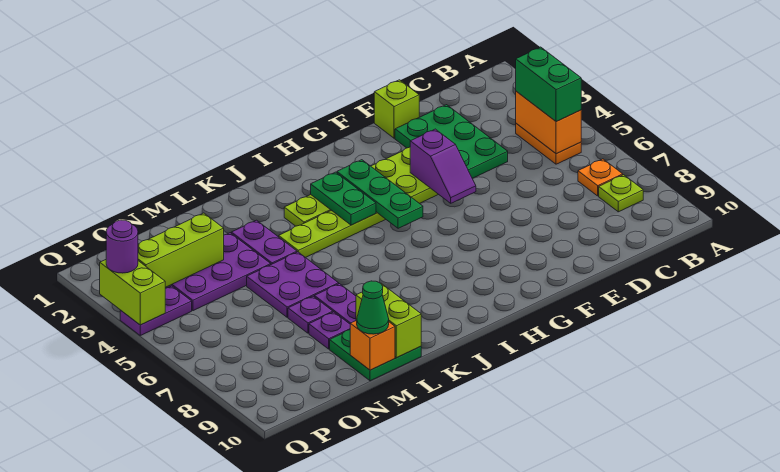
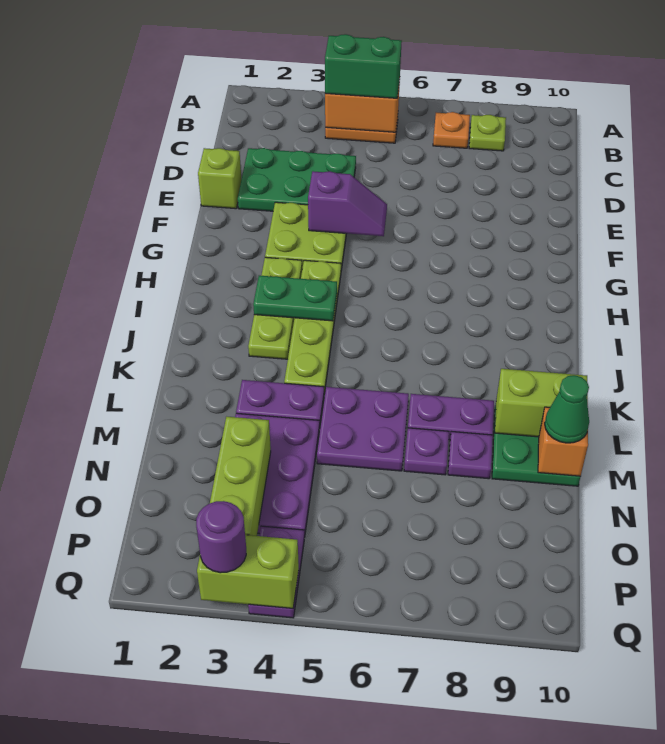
green plate H3:H5 level 2 -> none

